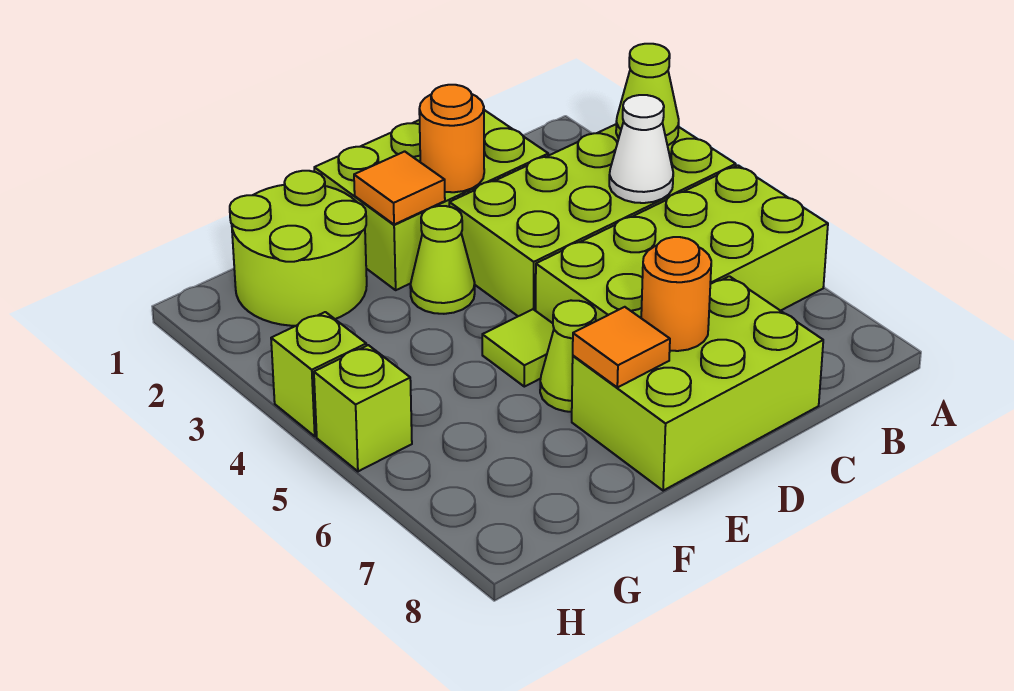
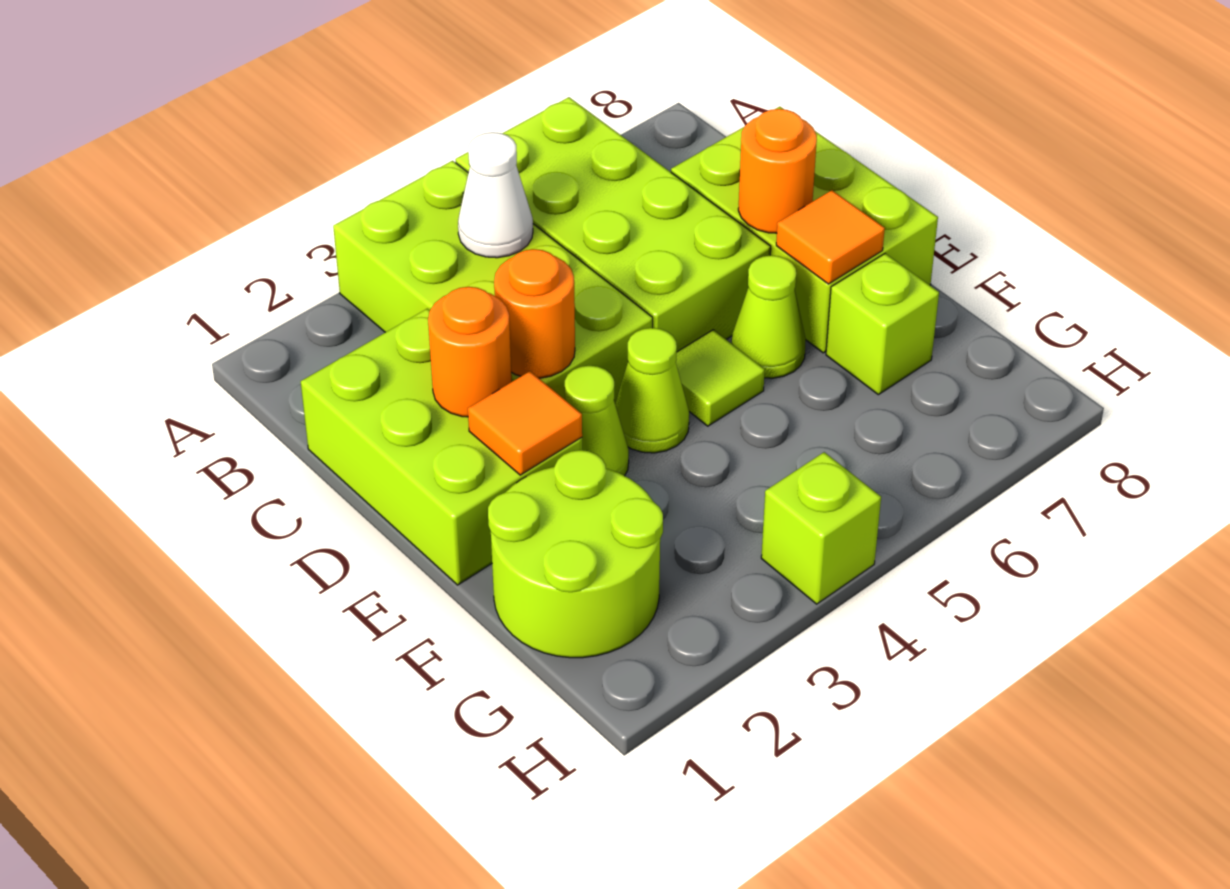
lime cone A3 level 2 -> lime cone E4 level 1
none -> orange round brick D3 level 2
lime brick H5 level 1 -> lime brick F7 level 1

